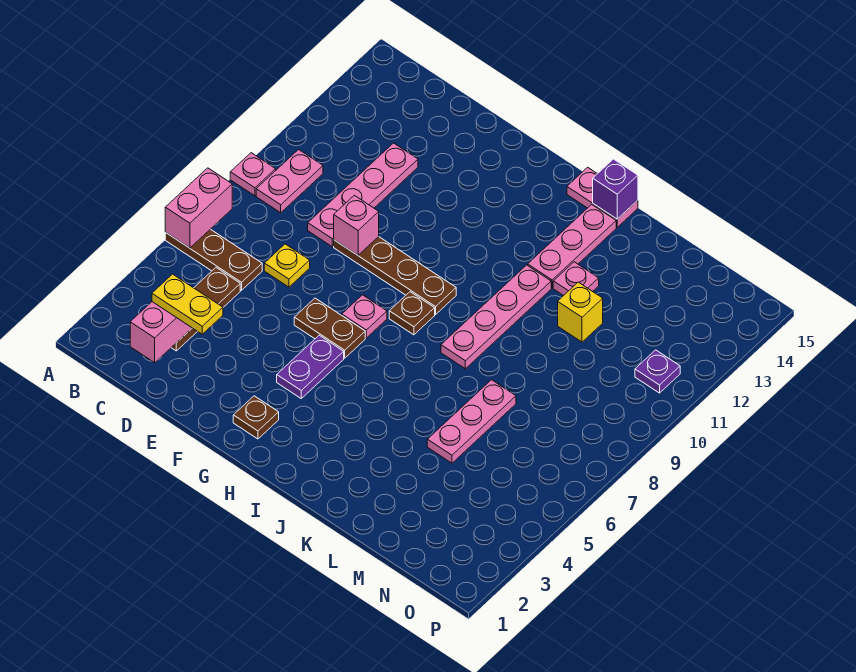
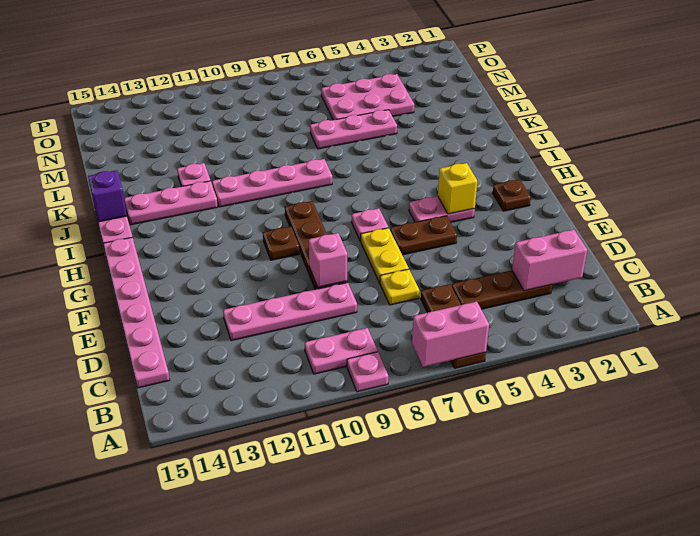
yellow plate C3:D3 level 3 -> yellow plate E7:F7 level 1
none -> pink plate C15:H15 level 1
brown plate F6:G6 level 1 -> brown plate F5:F6 level 1
purple plate G4:G5 level 1 -> pink plate G4:G5 level 1
brown plate H8 level 1 -> brown plate G10 level 1
yellow brick L11 level 1 -> yellow brick G4 level 2
none -> pink plate M4:N6 level 1
purple plate O11 level 1 -> none

